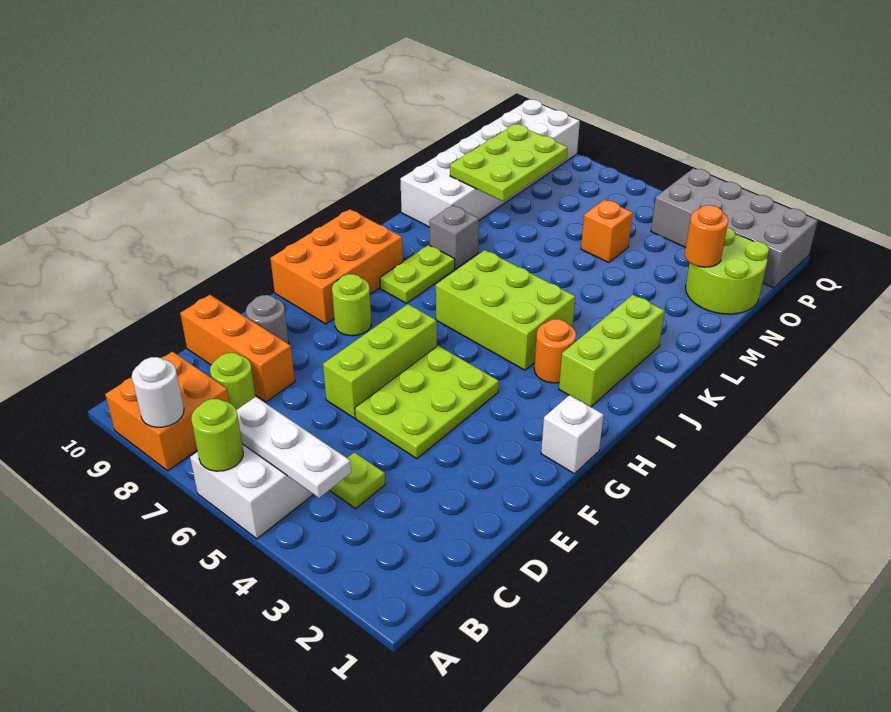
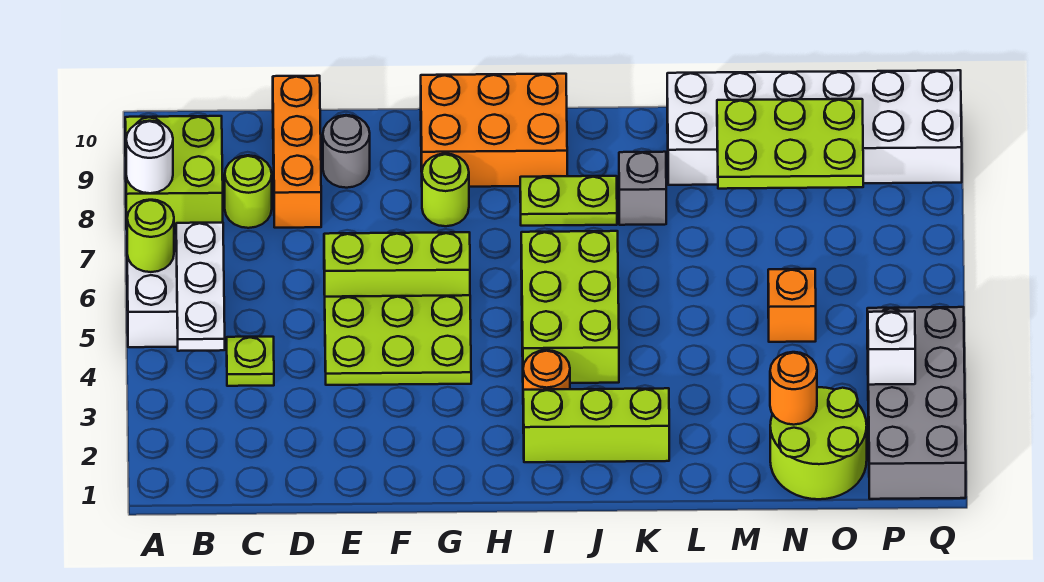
orange brick A8:B9 level 1 -> lime brick A8:B9 level 1
white brick G1 level 1 -> white brick P3 level 2

